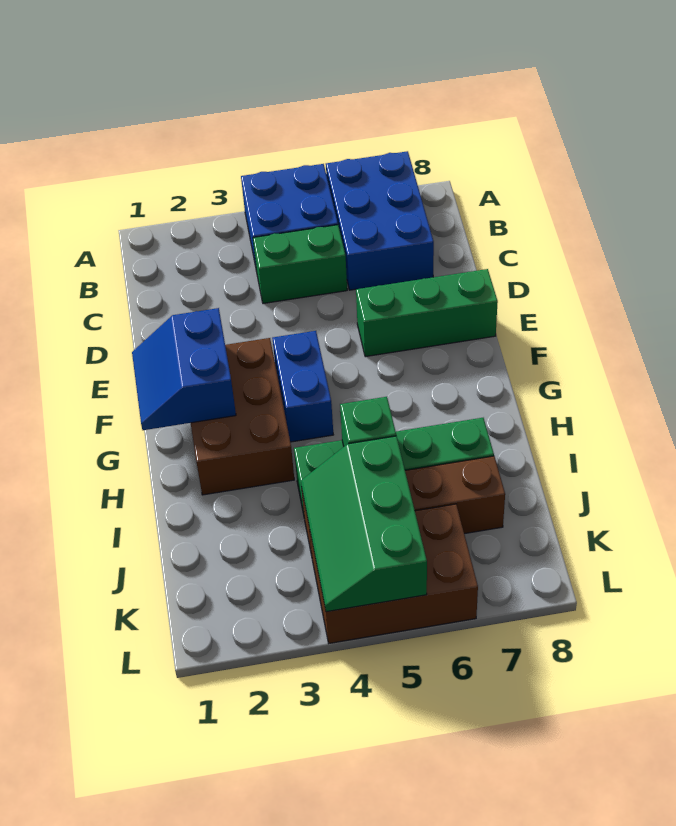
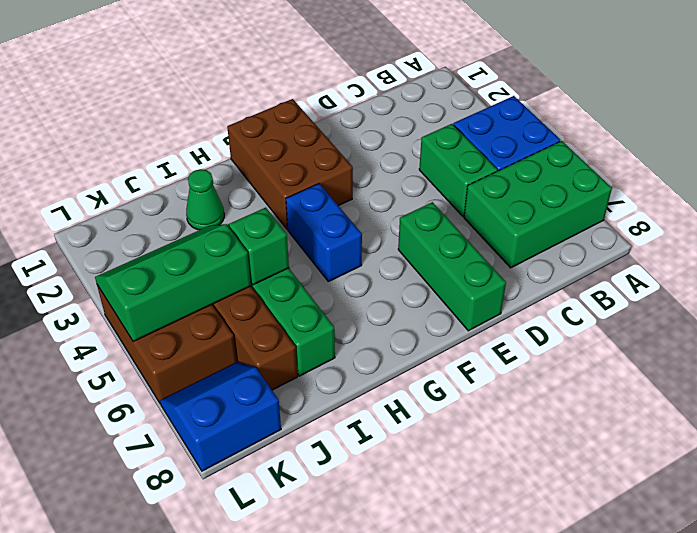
blue brick A6:C7 level 1 -> green brick A6:C7 level 1
blue slope F1:G2 level 2 top 2 -> blue slope K7:L8 level 1 top 8
brown brick F2:H3 level 1 -> brown brick F1:G3 level 1
blue brick F4:G4 level 1 -> blue brick G4:G5 level 1
none -> green cone I2 level 1

